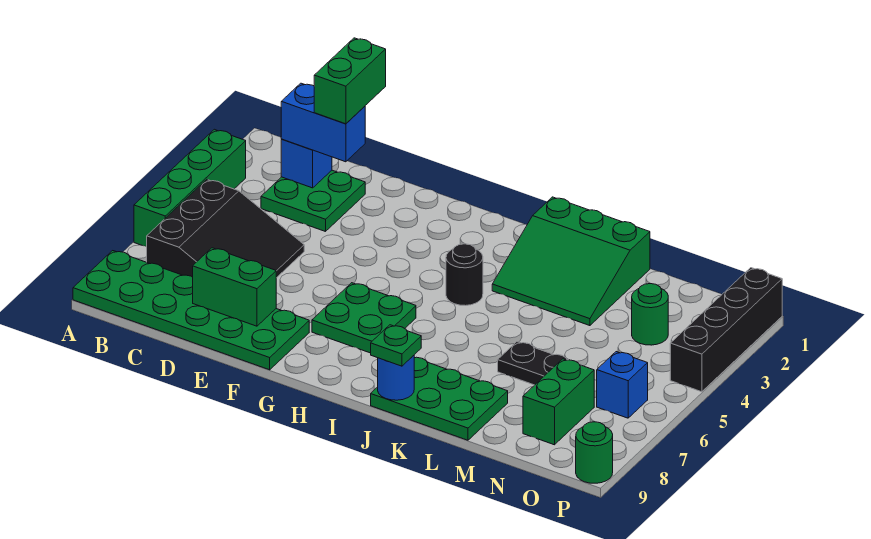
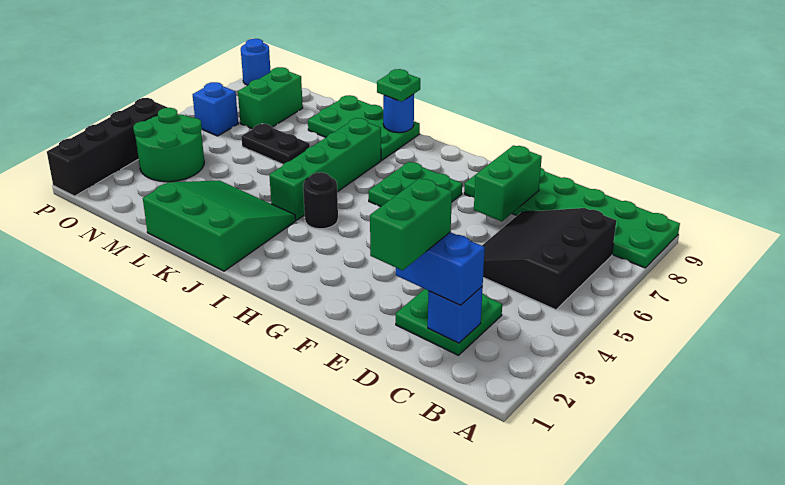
green brick A3:A6 level 1 -> green brick J4:J7 level 1
green brick D8:E8 level 2 -> green brick E7:E8 level 2
green round brick N3 level 1 -> green round brick N3:O4 level 1
green round brick P9 level 1 -> blue round brick P9 level 1

